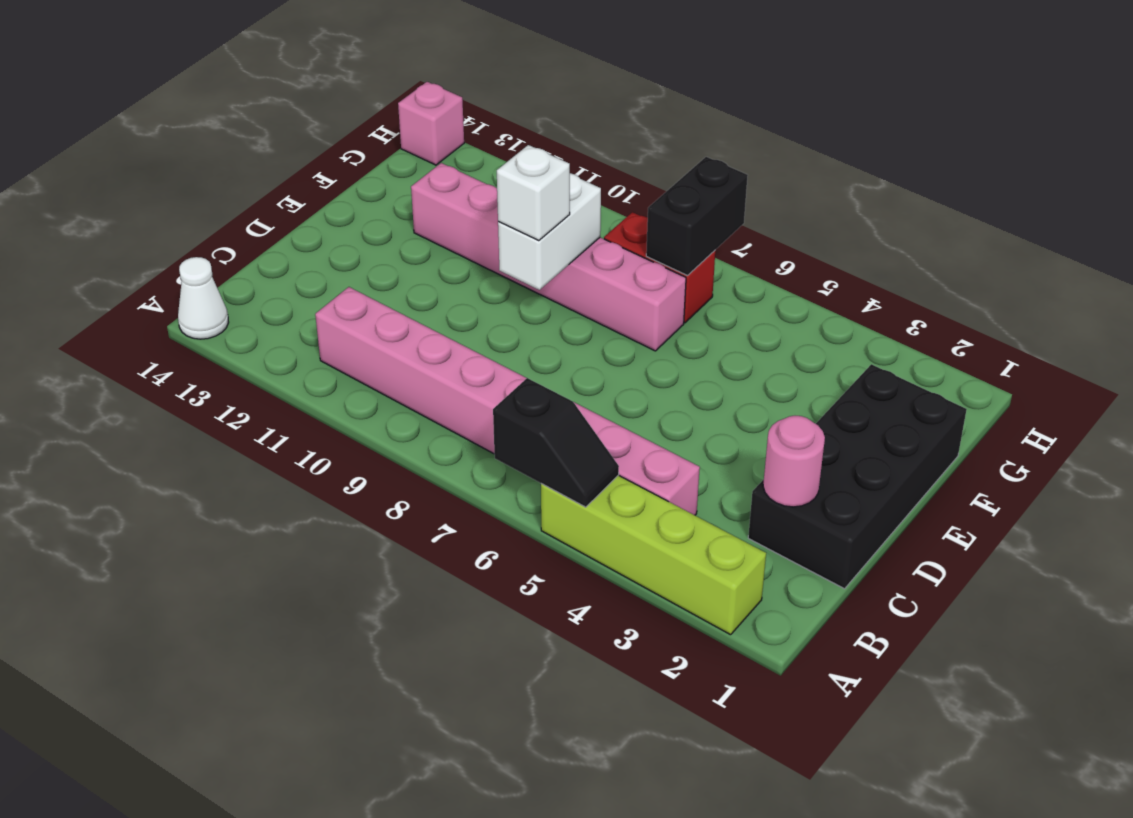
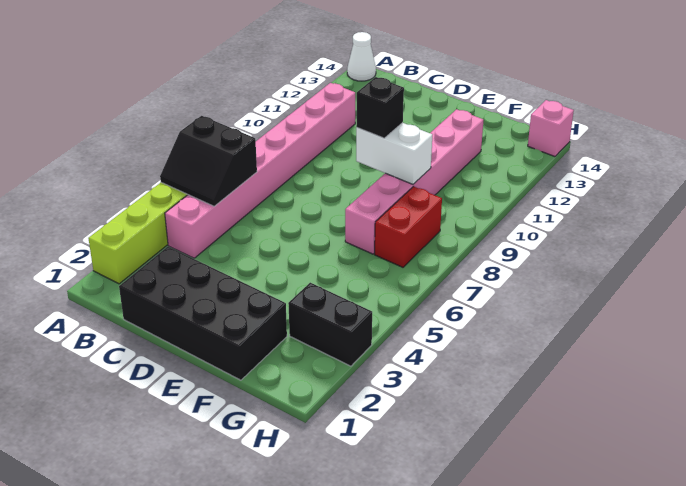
black slope A5:A6 level 2 top 6 -> black slope A5:B6 level 2 top 6
pink round brick C2 level 2 -> none
white brick E9 level 3 -> black brick E9 level 3
black brick G7:H7 level 2 -> black brick G3:H3 level 1

